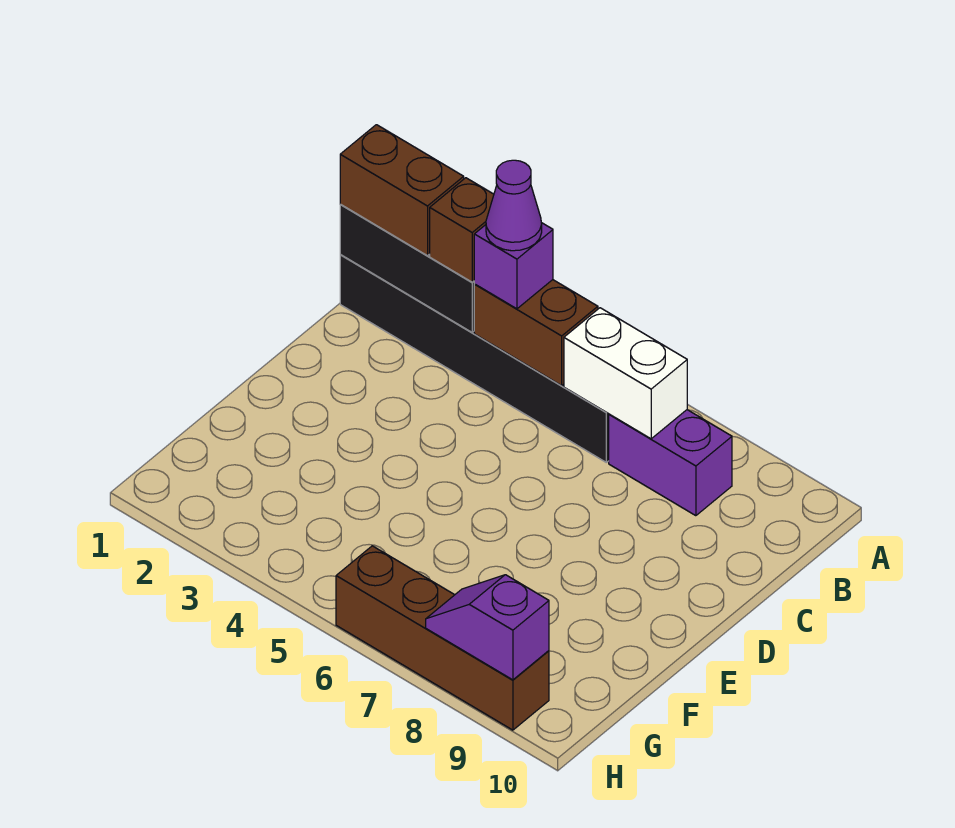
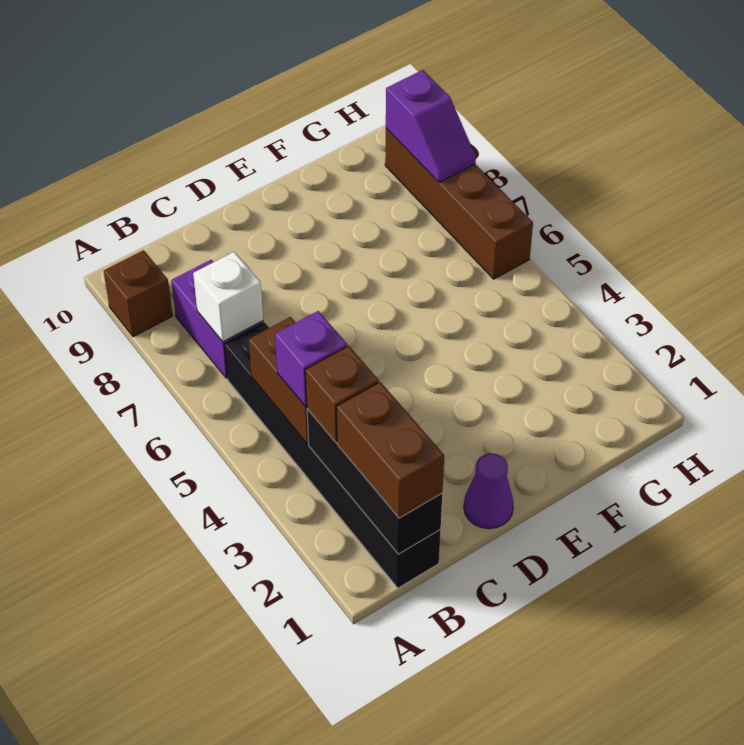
none -> brown brick A9 level 1
purple cone B4 level 4 -> purple cone D1 level 1
white brick B6:B7 level 2 -> white brick B7 level 2

